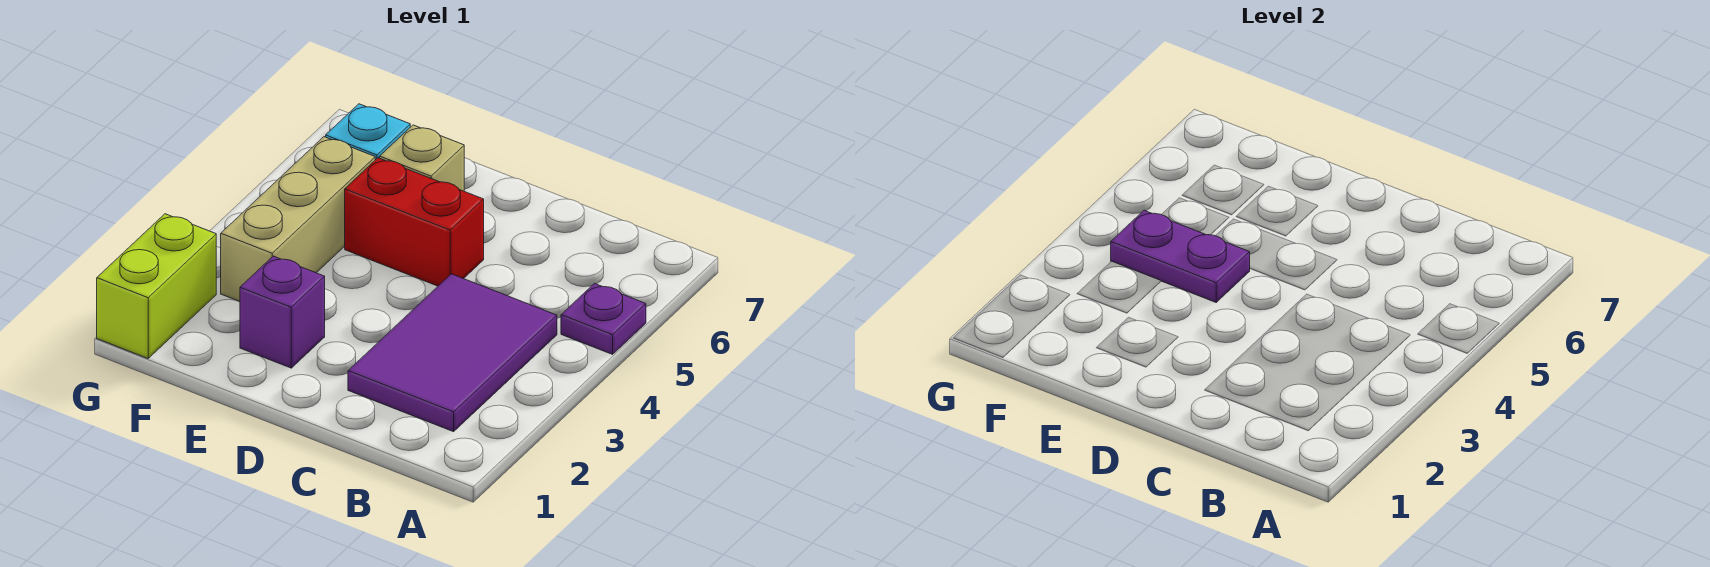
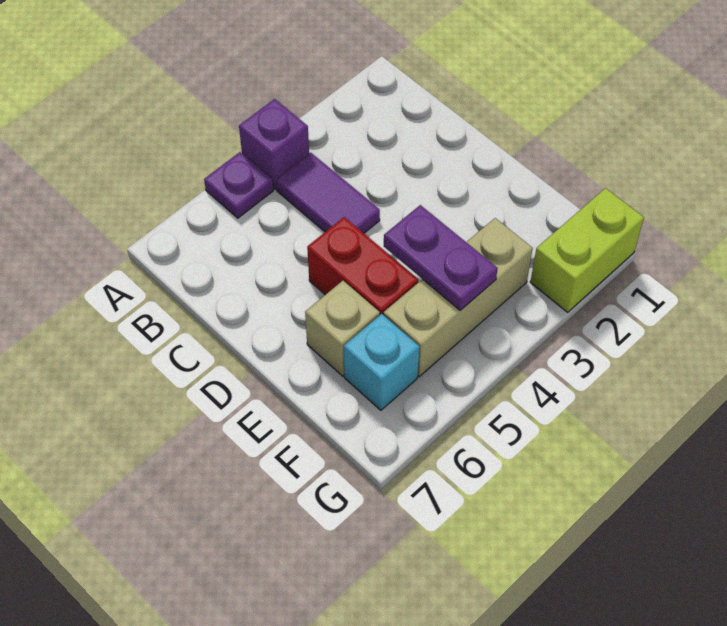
purple tile B2:C4 level 1 -> purple tile B4:C4 level 1
purple brick E2 level 1 -> purple brick A4 level 1

